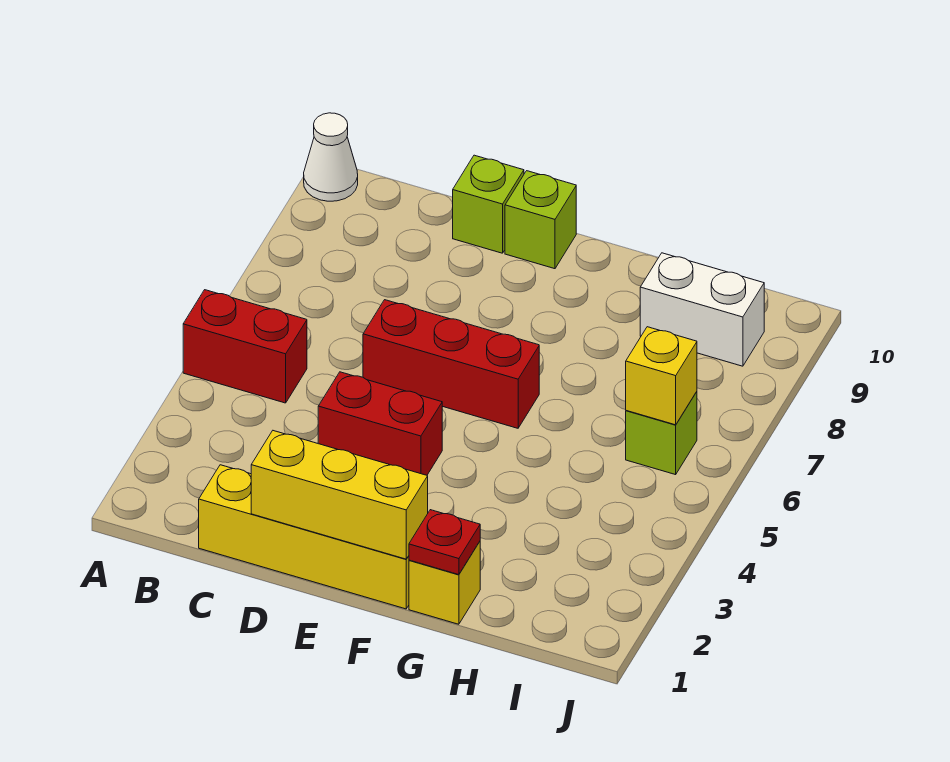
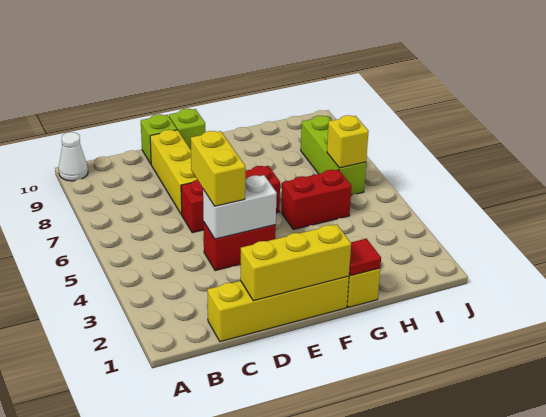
red brick A5:B5 level 1 -> red brick G5:H5 level 1
none -> yellow brick D4:D5 level 3
none -> yellow brick D7:D9 level 1
red plate G1 level 2 -> red tile G1 level 2
white brick H9:I9 level 1 -> white brick D4:E4 level 2
lime brick I6 level 1 -> lime brick I6:I8 level 1

